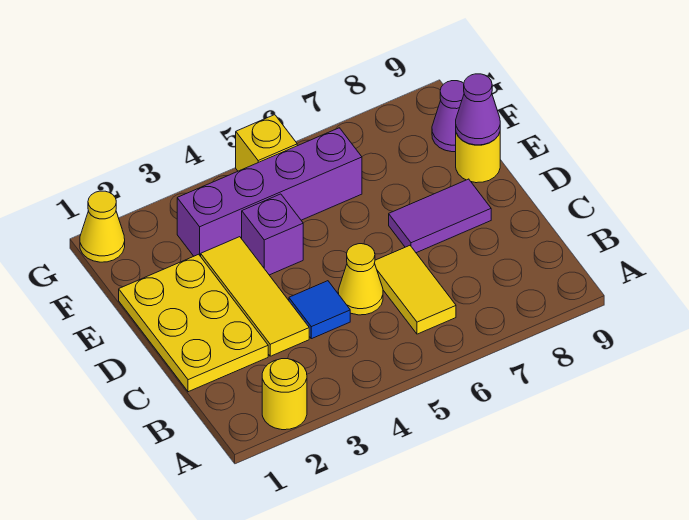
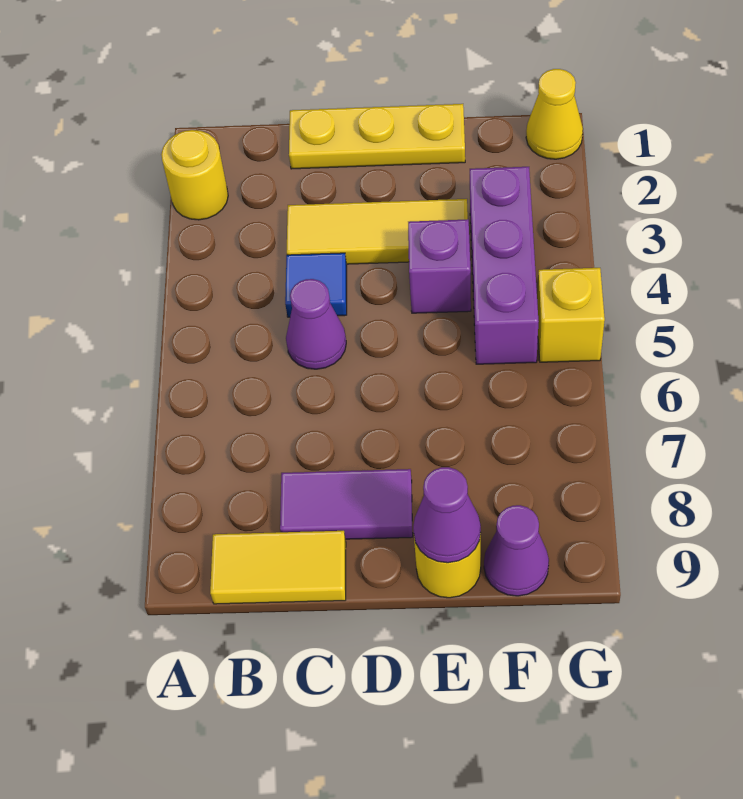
yellow tile B6:C6 level 1 -> yellow tile B9:C9 level 1
yellow plate C1:E2 level 1 -> yellow plate C1:E1 level 1
yellow cone C5 level 1 -> purple cone C5 level 1
purple tile D7:D8 level 1 -> purple tile C8:D8 level 1
purple brick F3:F6 level 1 -> purple brick F3:F5 level 1

